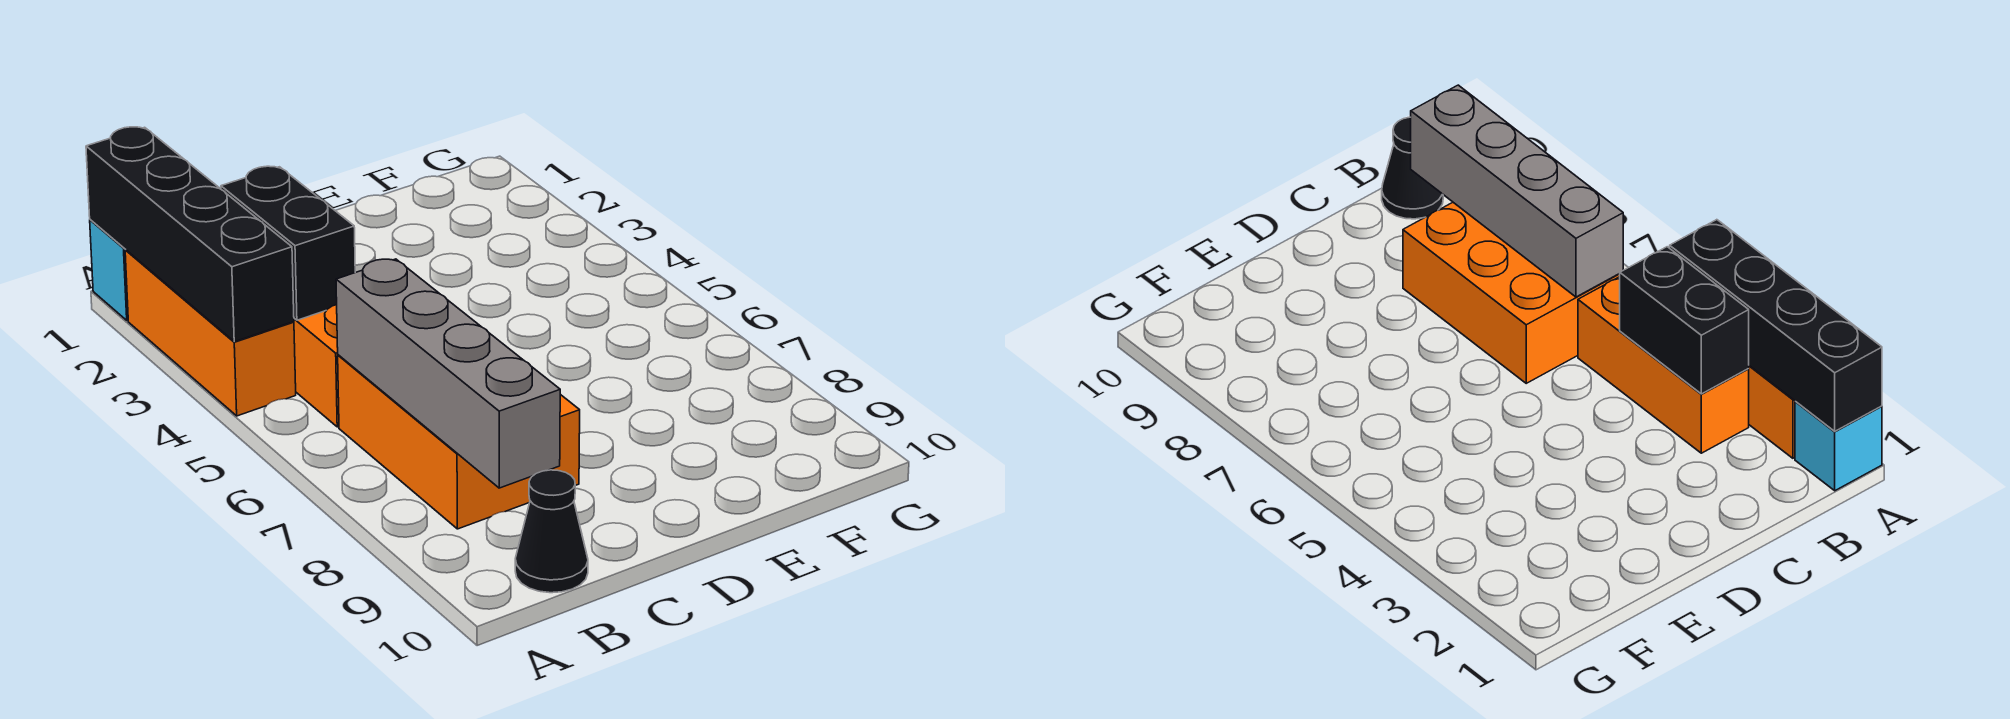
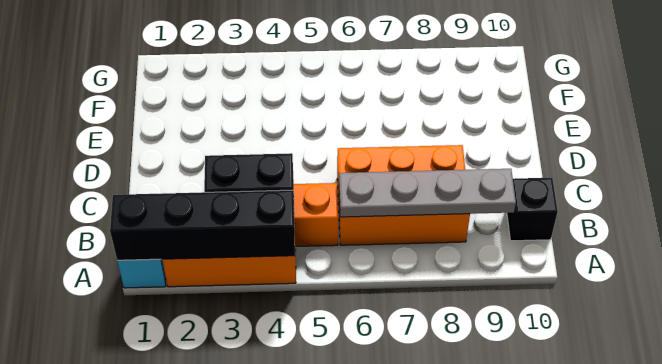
grey brick B6:B9 level 2 -> grey plate B6:B9 level 2
black cone B10 level 1 -> black brick B10 level 1

